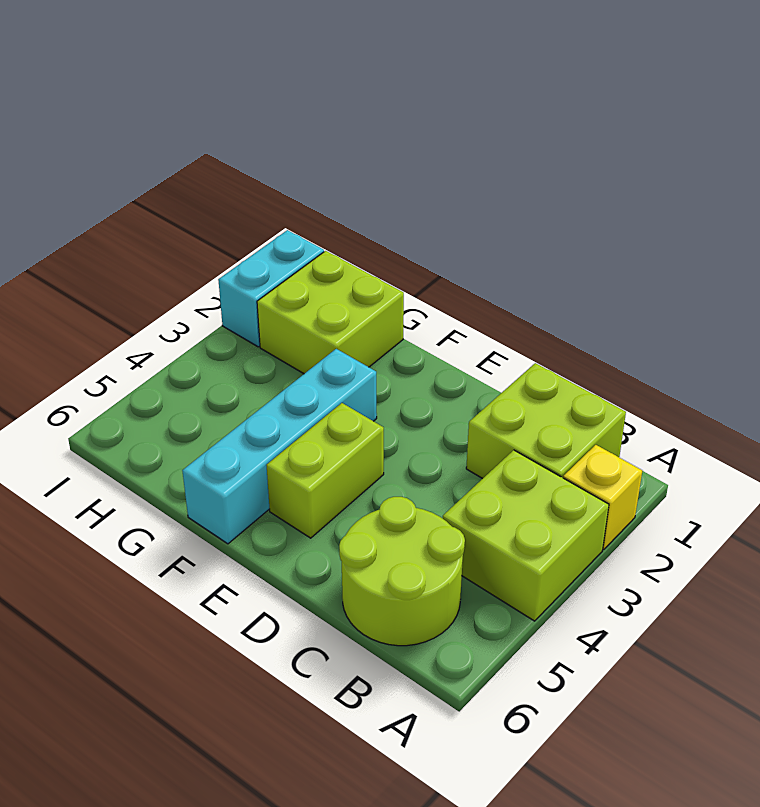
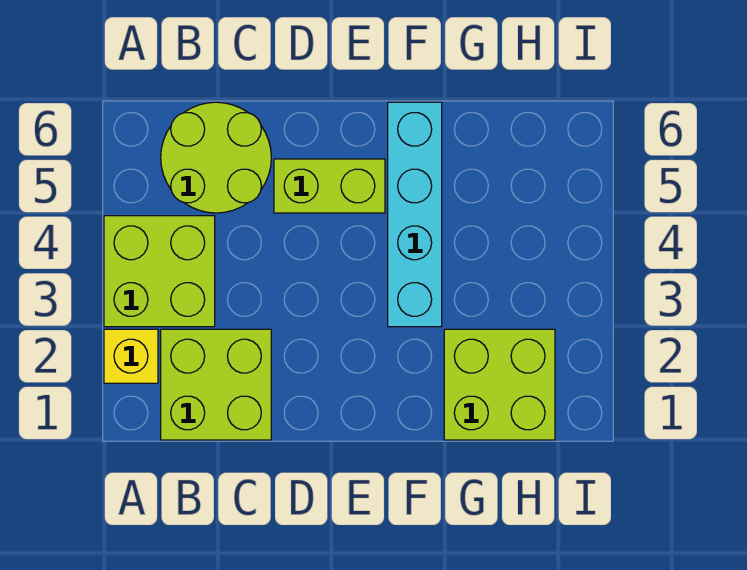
lime brick E4:E5 level 1 -> lime brick D5:E5 level 1
cyan brick I1:I2 level 1 -> none

